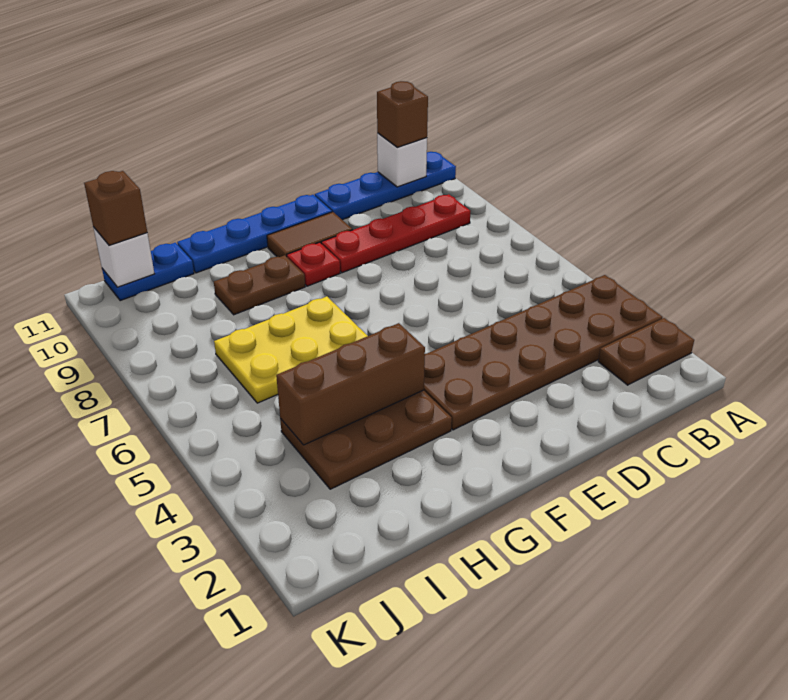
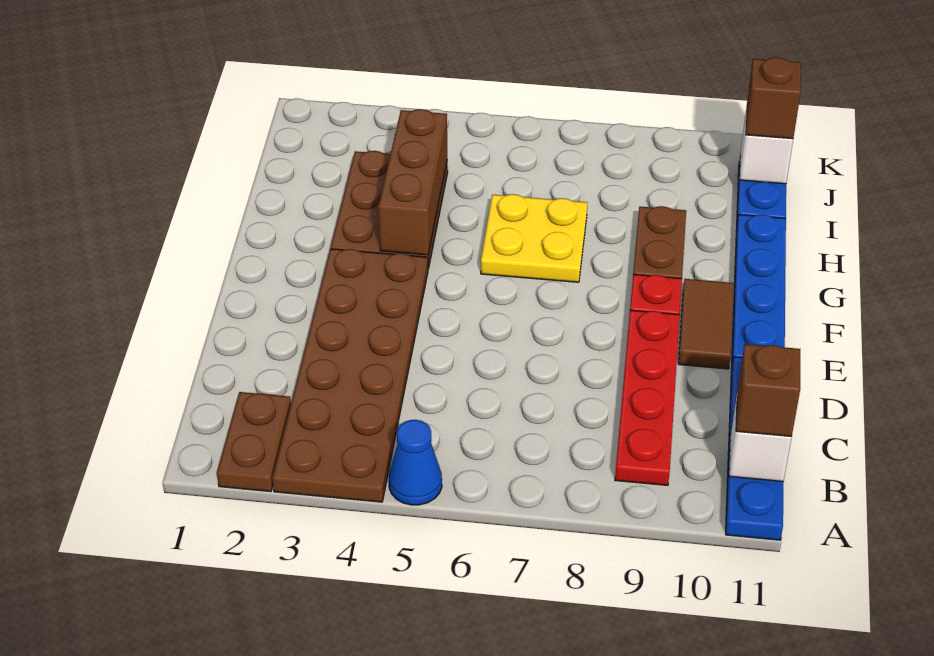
none -> blue cone A5 level 1
yellow plate G6:I7 level 1 -> yellow plate G6:H7 level 1

